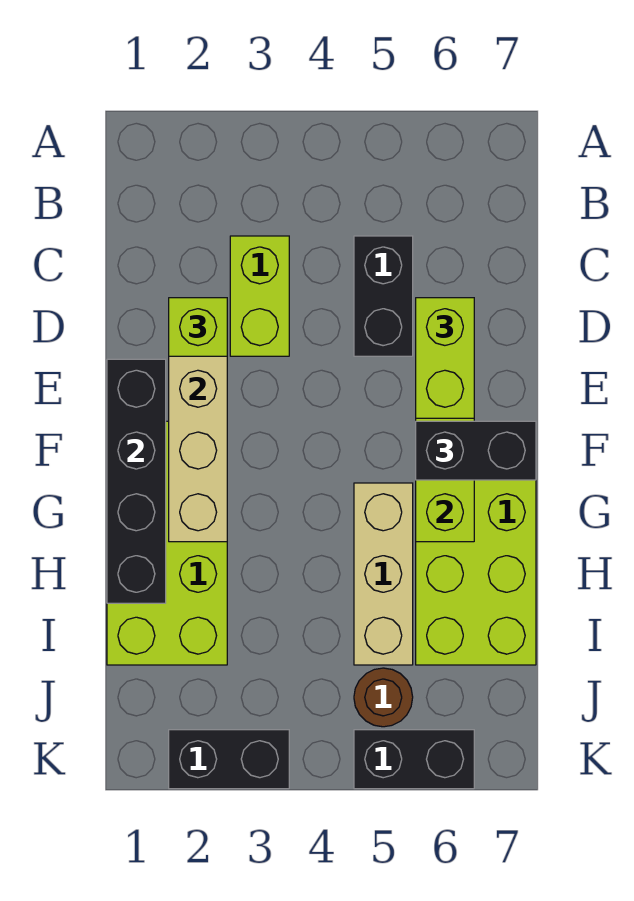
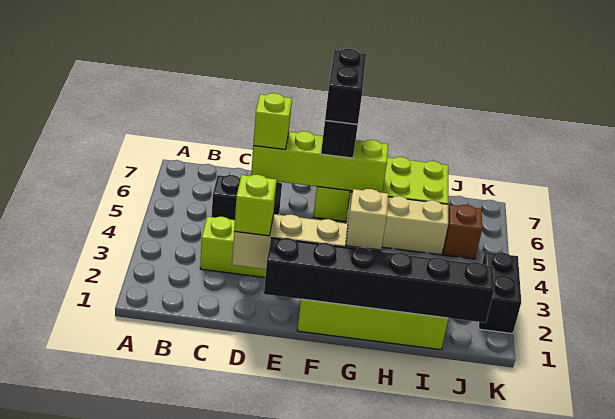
lime brick D6:E6 level 3 -> lime brick D6 level 3
black brick E1:H1 level 2 -> black brick E1:J1 level 2
none -> tan brick G2 level 3
brown round brick J5 level 1 -> brown brick J5 level 1
black brick K5:K6 level 1 -> black brick F6:F7 level 4

